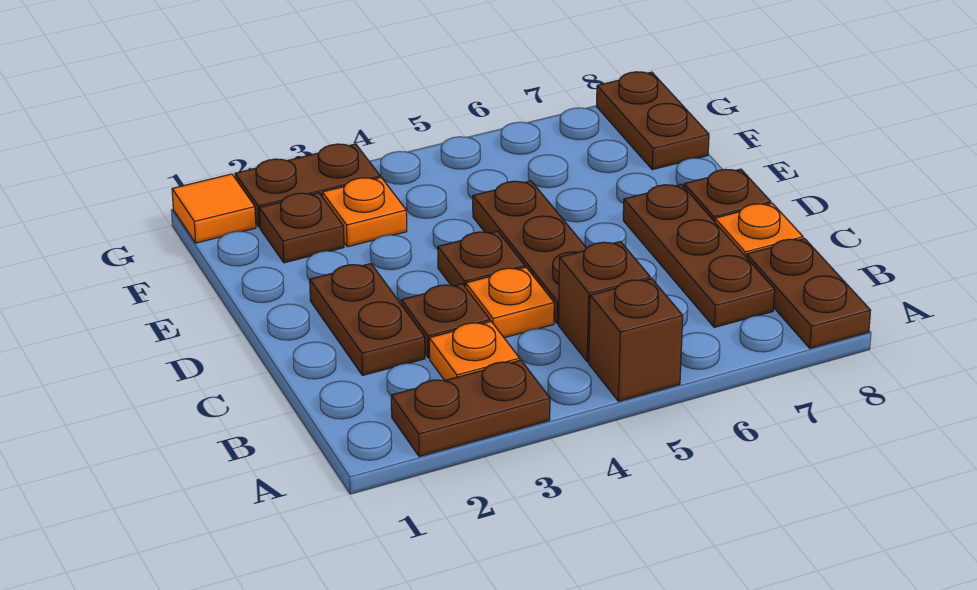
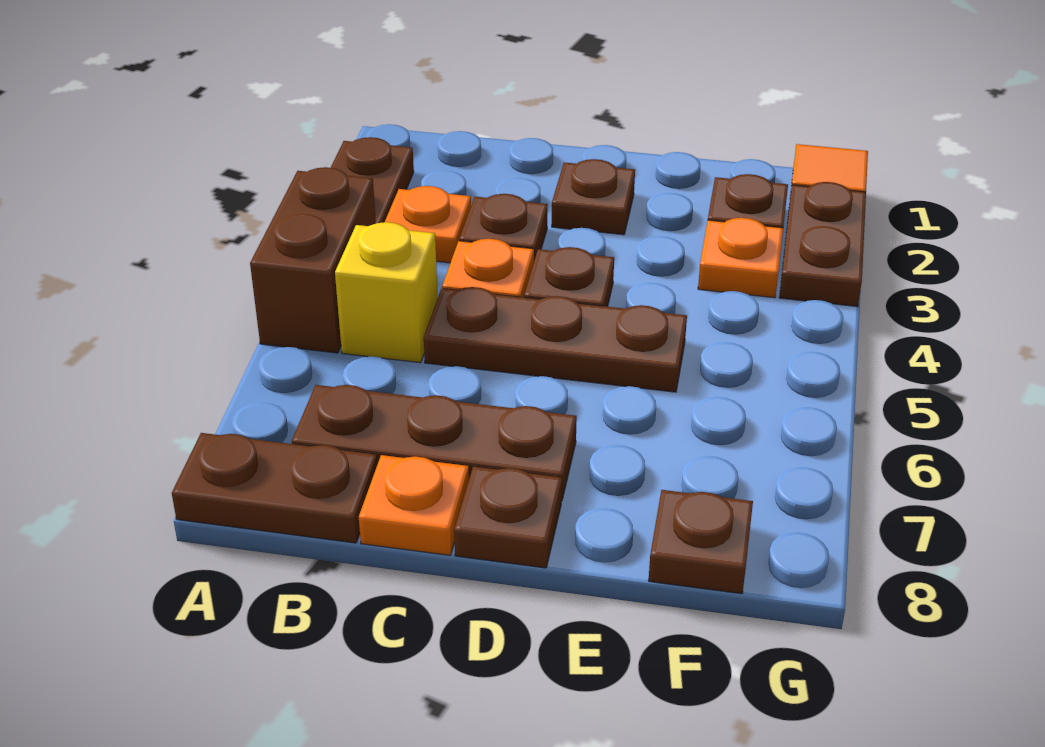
brown brick A5 level 1 -> brown brick A4:A5 level 1
brown brick B5 level 1 -> yellow brick B5 level 1
brown plate C2:D2 level 1 -> brown plate D2 level 1
brown plate F8:G8 level 1 -> brown plate F8 level 1

